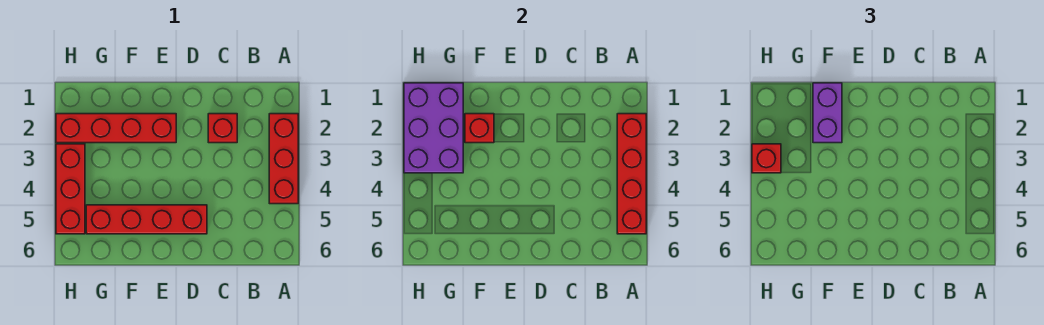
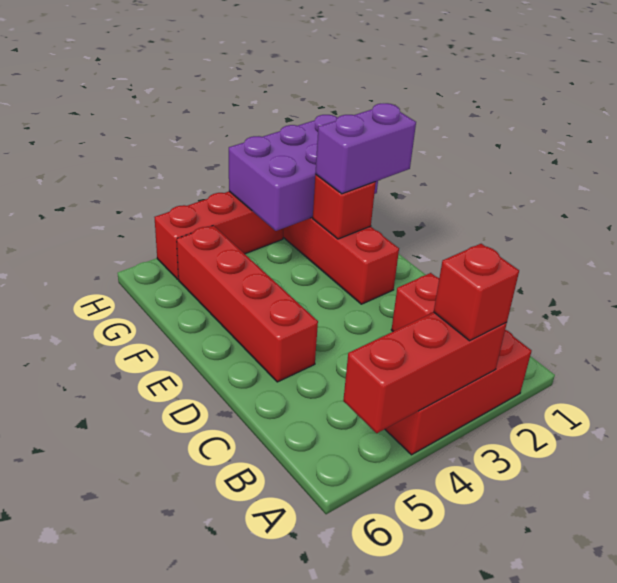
red brick A2:A5 level 2 -> red brick A3:A5 level 2
red brick H3 level 3 -> red brick A3 level 3

